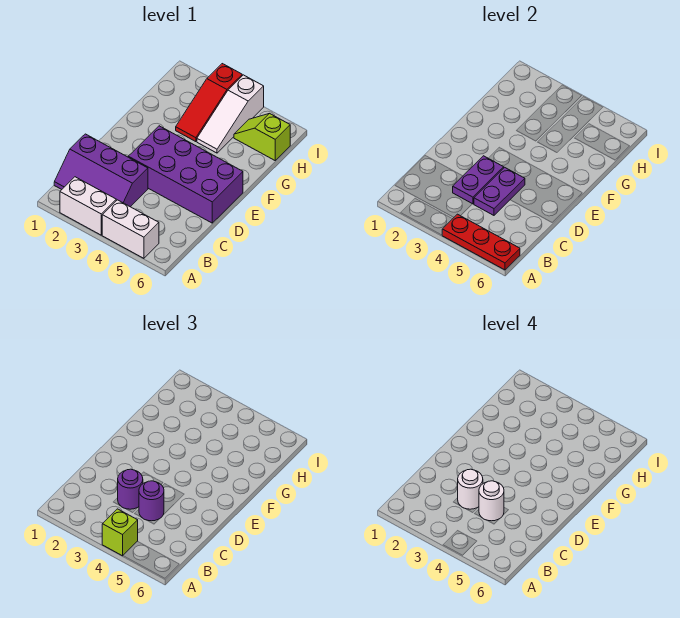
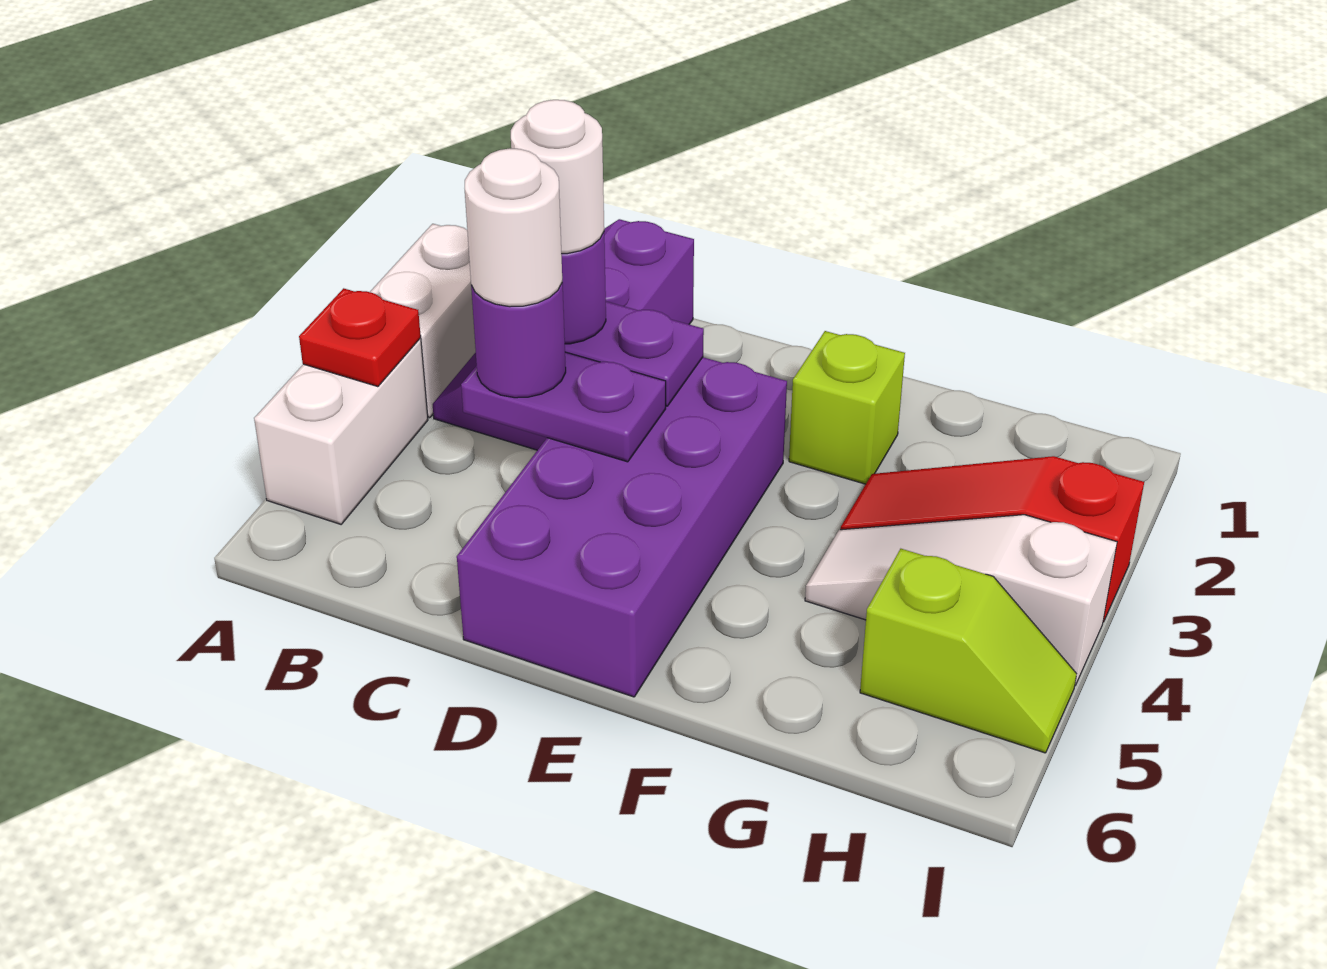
red plate A4:A6 level 2 -> red plate A4 level 2
lime brick A4 level 3 -> lime brick F2 level 1
lime slope H5:H6 level 1 top 6 -> lime slope H5:I5 level 1 top H

